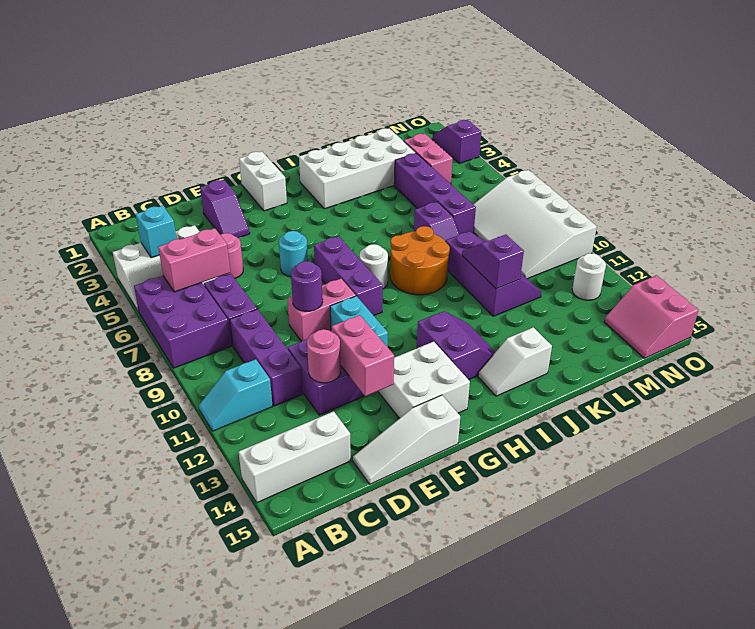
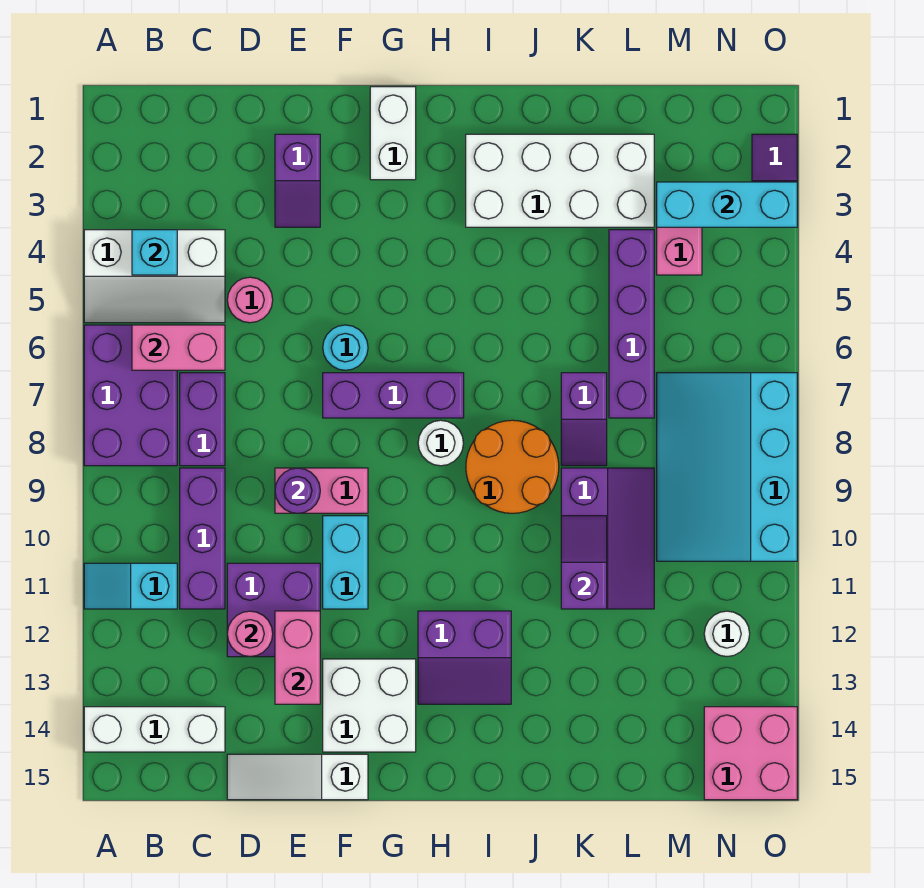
purple brick G7:G9 level 1 -> purple brick F7:H7 level 1
purple slope H12:I13 level 1 top H -> purple slope H12:I13 level 1 top 12
white slope I14:J14 level 1 top J -> none
none -> cyan brick M3:O3 level 2
white slope M7:O10 level 1 top O -> cyan slope M7:O10 level 1 top O
pink slope N14:O15 level 1 top O -> pink brick N14:O15 level 1

